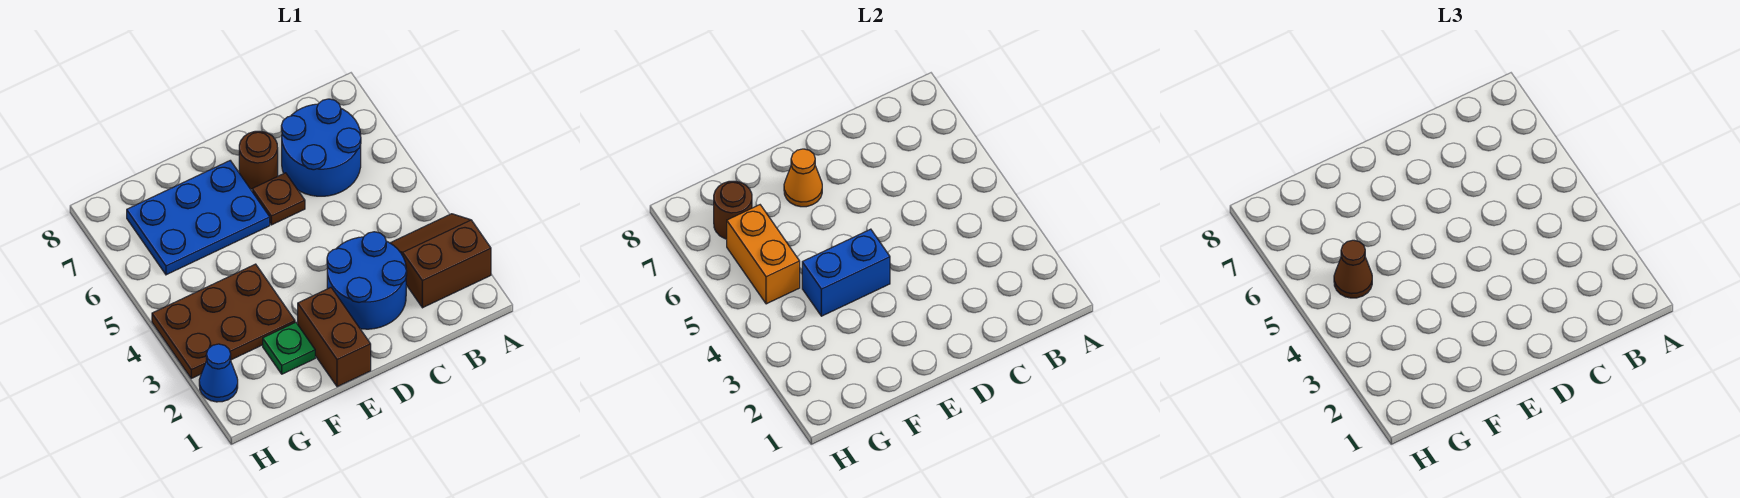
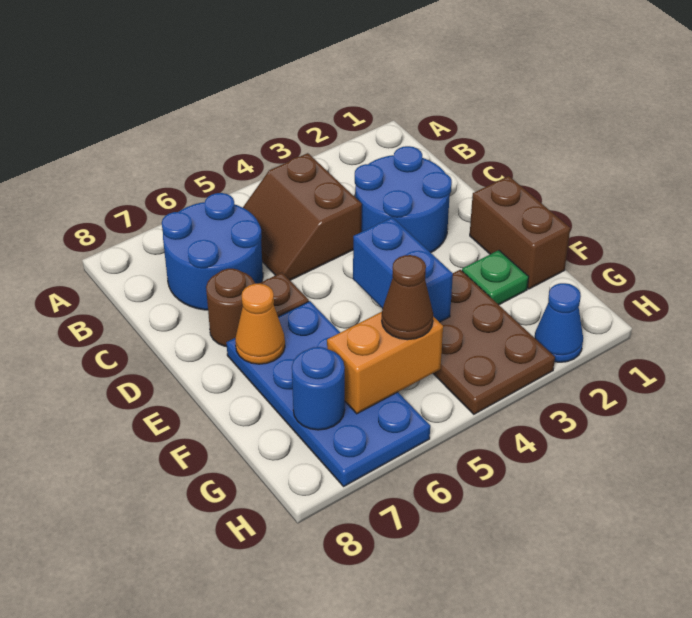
brown slope A2:B3 level 1 top 2 -> brown slope B4:C5 level 1 top 4
brown brick E1:E2 level 1 -> brown brick E1:F1 level 1
blue plate E6:G7 level 1 -> blue plate E6:H7 level 1
brown round brick G7 level 2 -> blue round brick G7 level 2

